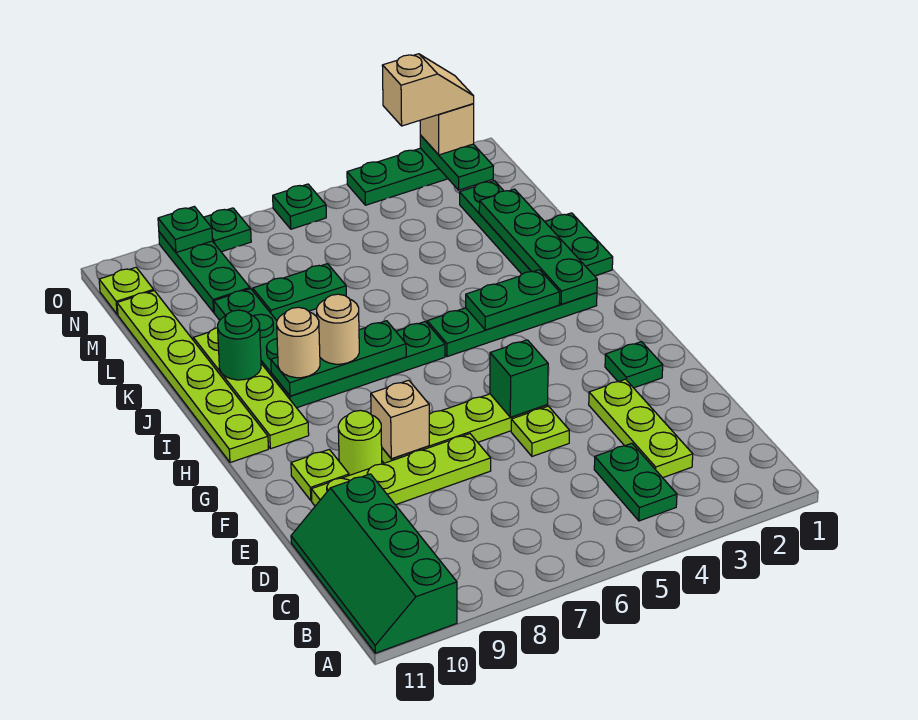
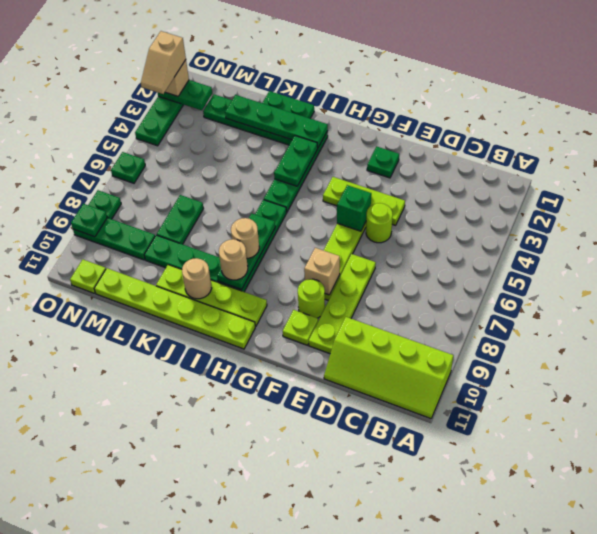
green slope A10:D11 level 1 top 10 -> lime slope A10:D11 level 1 top 10
green plate B4:C4 level 1 -> none
lime plate C3:E3 level 1 -> lime plate E4:G4 level 1
lime plate E5 level 1 -> lime round brick E5 level 1
green round brick J10 level 2 -> tan round brick J10 level 2
tan slope O2:O3 level 4 top 3 -> tan slope O2:O3 level 4 top 2

